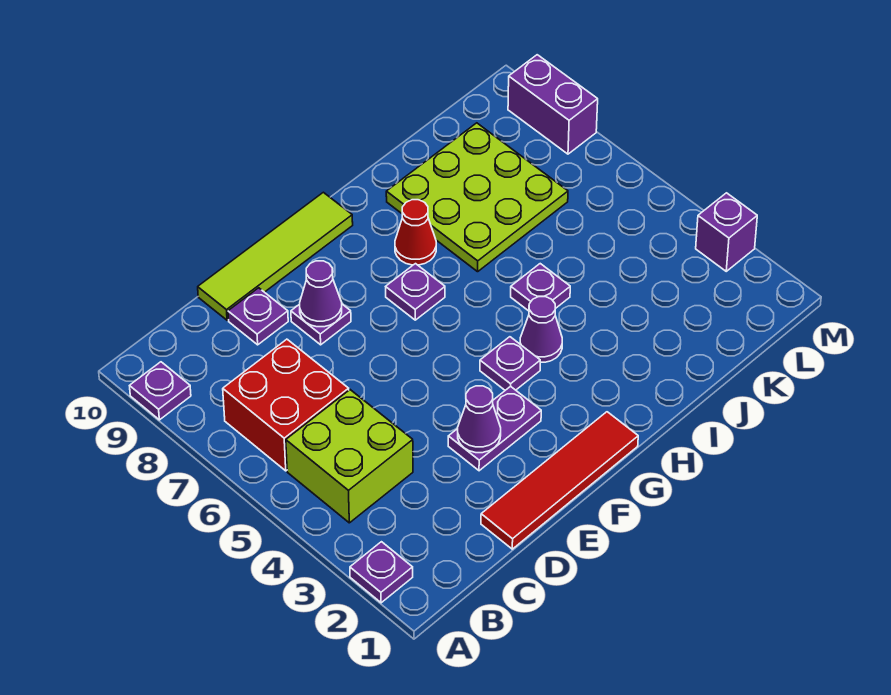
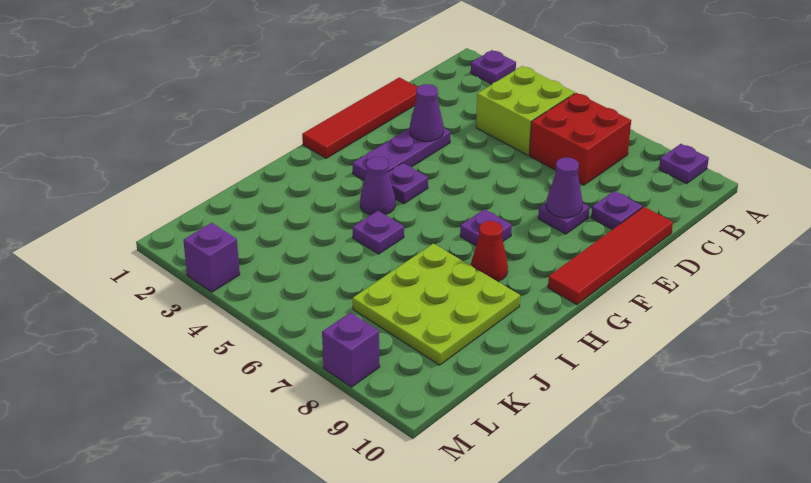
lime tile D10:G10 level 1 -> red tile D10:G10 level 1
purple plate E3:F3 level 1 -> purple plate E3:G3 level 1
purple brick M8:M9 level 1 -> purple brick M8 level 1

